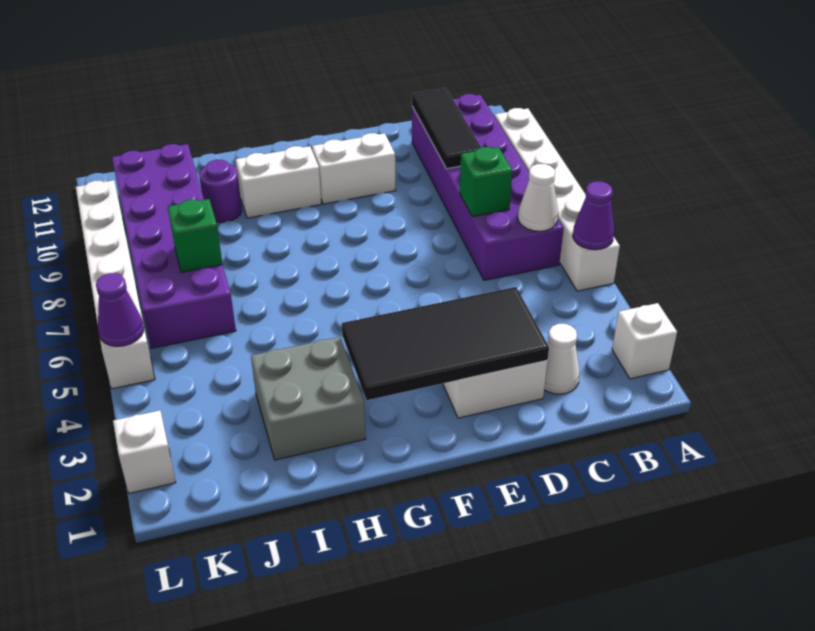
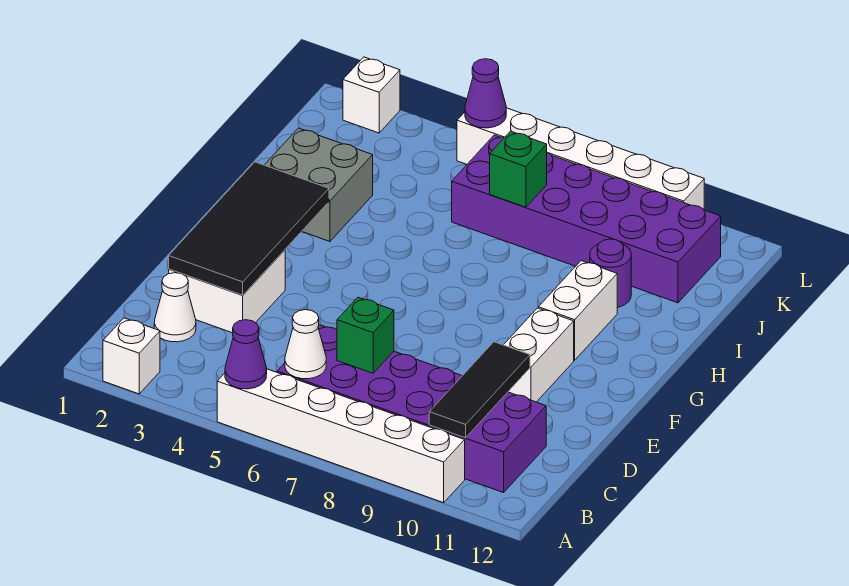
black tile C9:C11 level 2 -> black tile B10:D10 level 2

